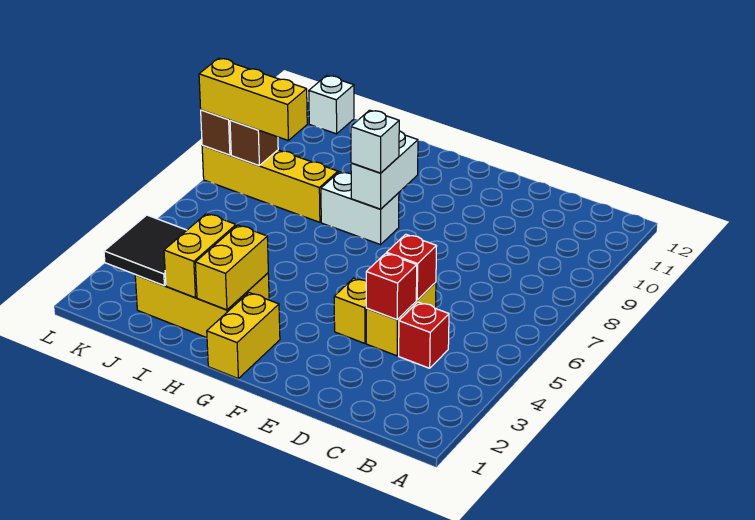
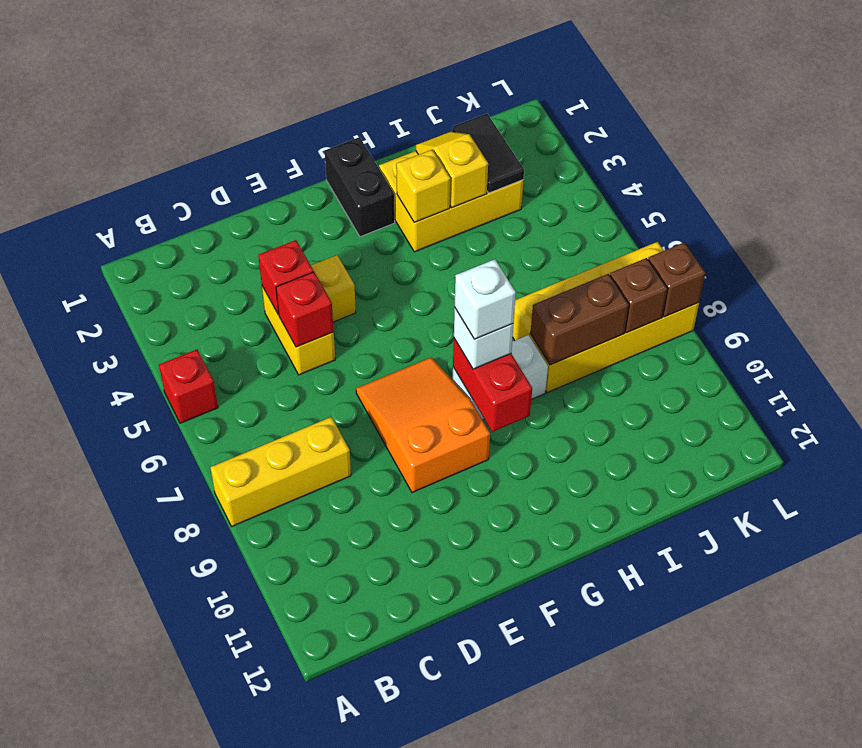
red brick C4 level 1 -> red brick A5 level 1
none -> orange slope E7:F9 level 1 top 9
yellow brick G1:G2 level 1 -> black brick G1:G2 level 1
white brick G8:G9 level 2 -> red brick G8:G9 level 2
yellow brick H2:H3 level 2 -> yellow brick H3 level 2
yellow brick I2:I3 level 2 -> yellow slope I2:I3 level 2 top 3
yellow brick I8:L8 level 1 -> yellow brick I7:L8 level 1
none -> brown brick I8:J8 level 2
black tile J2:K3 level 2 -> black tile J2:J3 level 2
yellow brick J8:L8 level 3 -> yellow brick A8:C8 level 1
white brick K12 level 1 -> white brick G8 level 4

